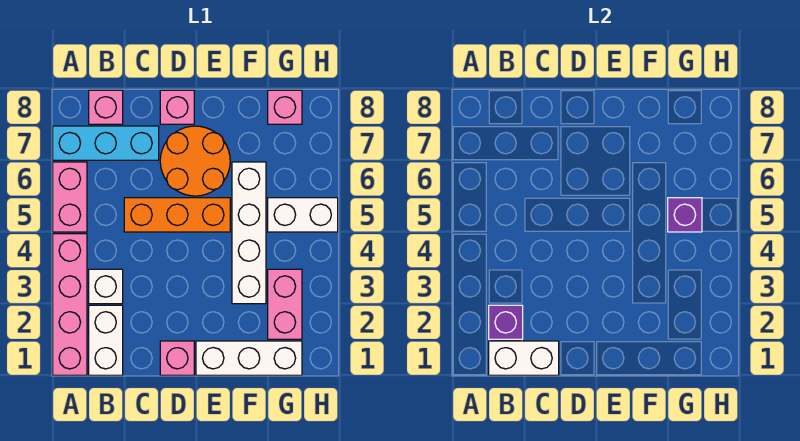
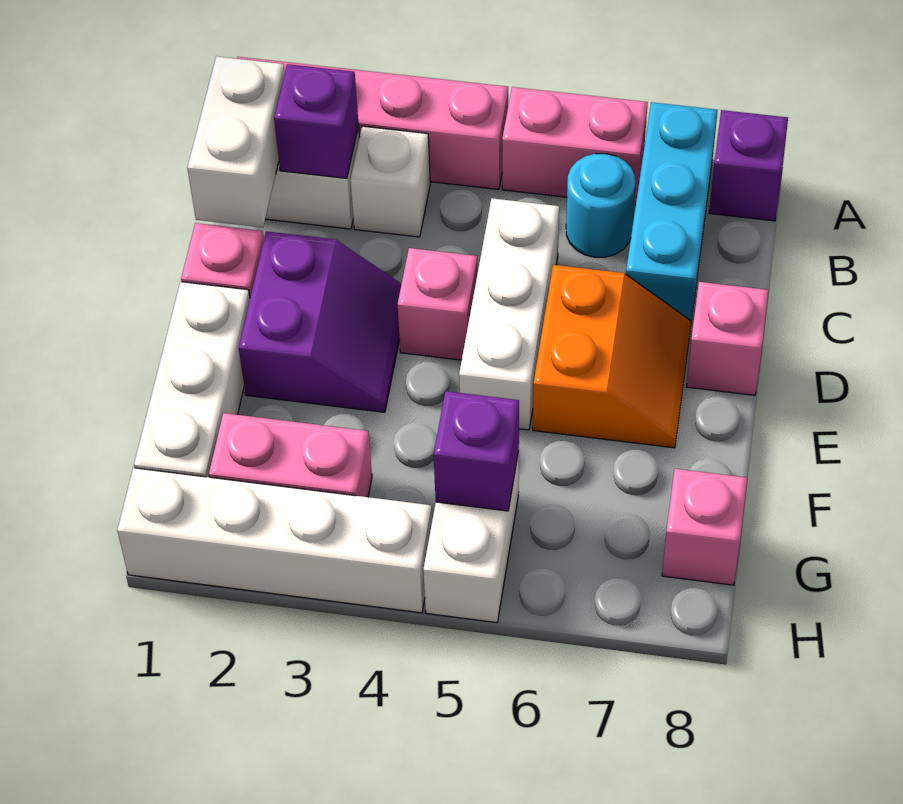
none -> purple brick A8 level 1
none -> cyan round brick B6 level 1
pink brick B8 level 1 -> pink brick D4 level 1
orange brick C5:E5 level 1 -> white brick C5:E5 level 1
none -> purple slope D2:E3 level 1 top 2
orange round brick D6:E7 level 1 -> orange slope D6:E7 level 1 top 6
white brick F3:F6 level 1 -> white brick H1:H4 level 1

